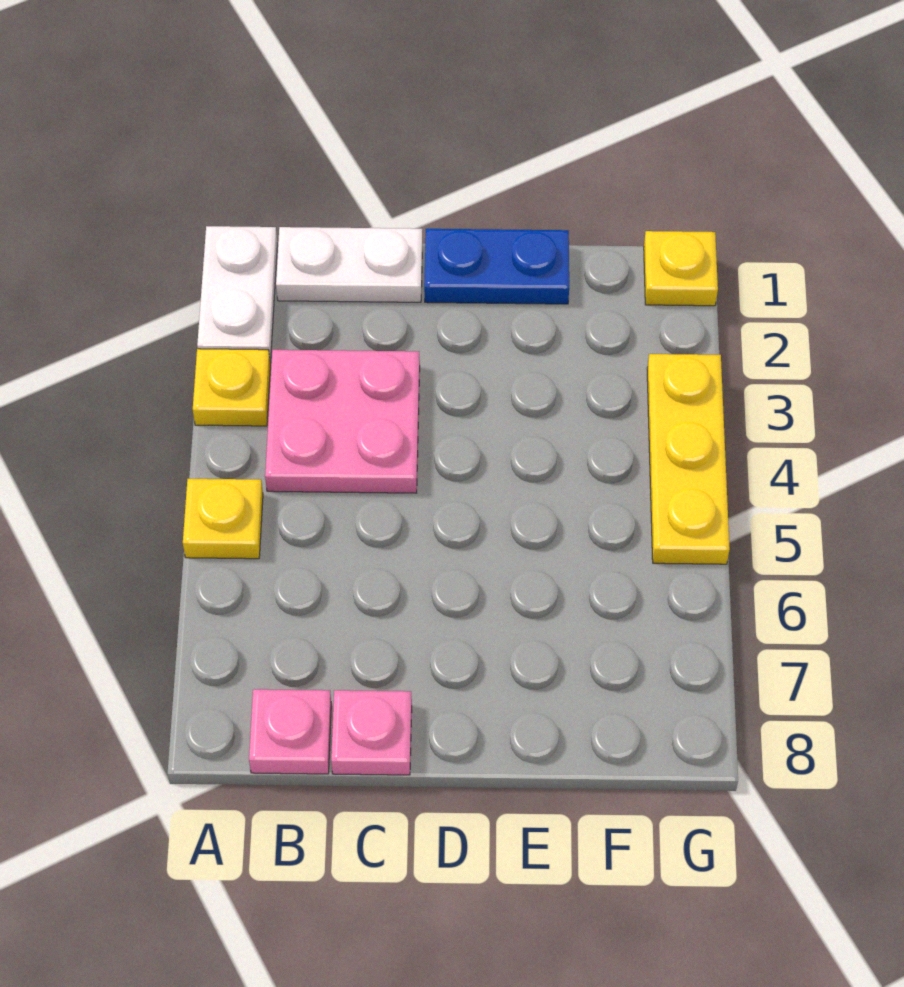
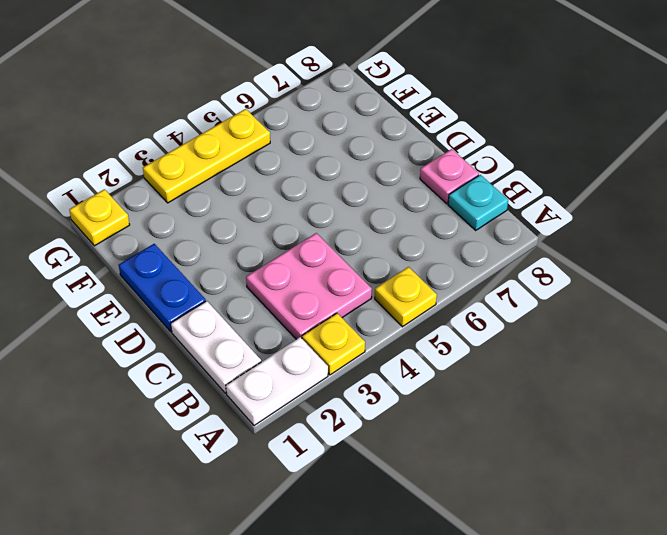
pink plate B8 level 1 -> cyan plate B8 level 1

